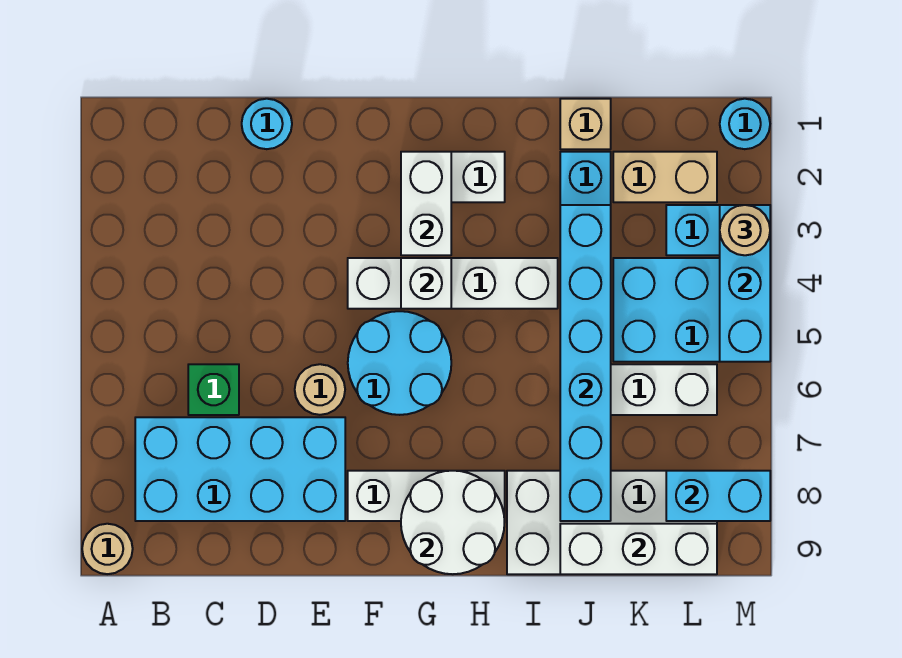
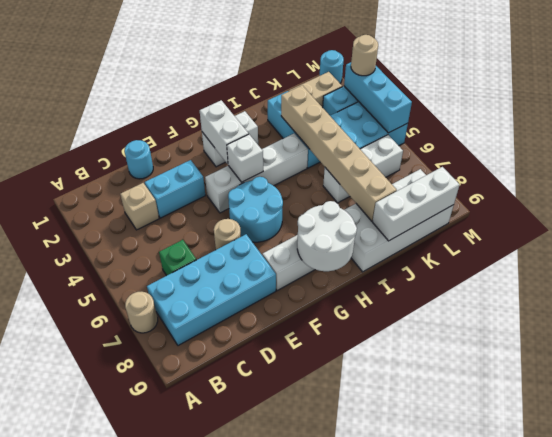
tan round brick A9 level 1 -> tan round brick A7 level 1
tan brick J1 level 1 -> tan brick C3 level 1
cyan brick J3:J8 level 2 -> tan brick J3:J8 level 2
cyan brick L8:M8 level 2 -> cyan brick D3:E3 level 1

